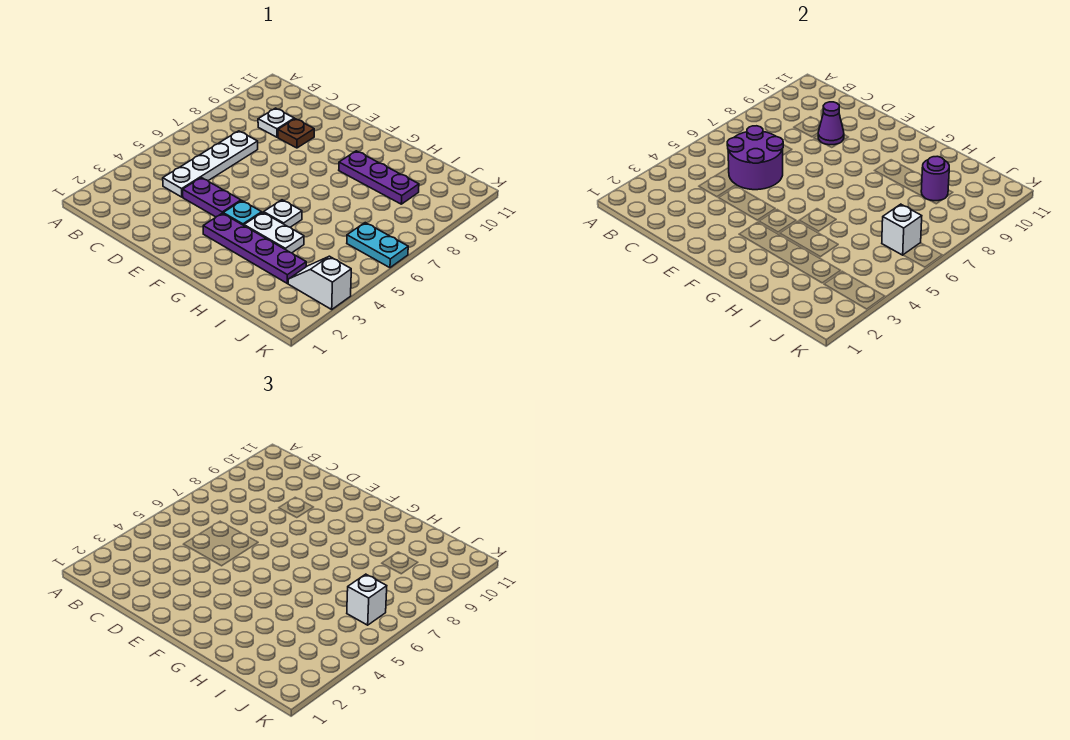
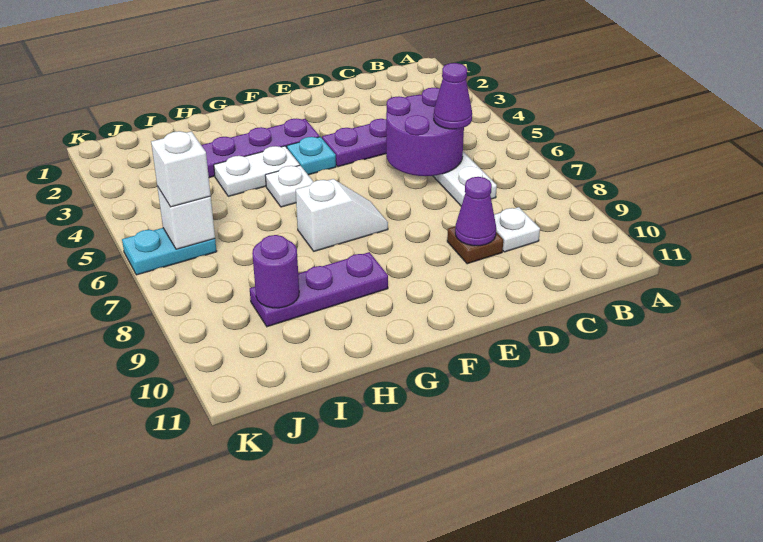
none -> purple cone C6 level 3
white slope J3:K3 level 1 top K -> white slope F7:G7 level 1 top G

